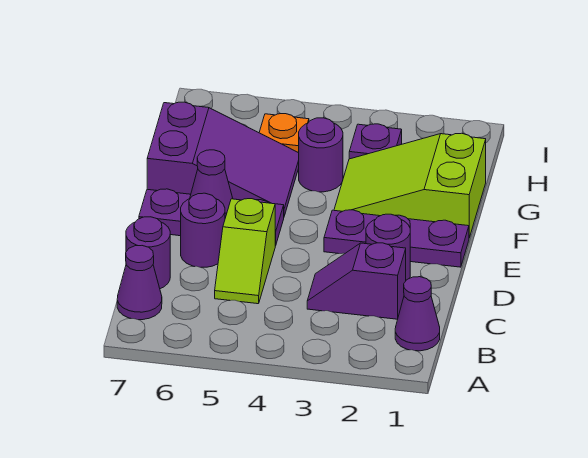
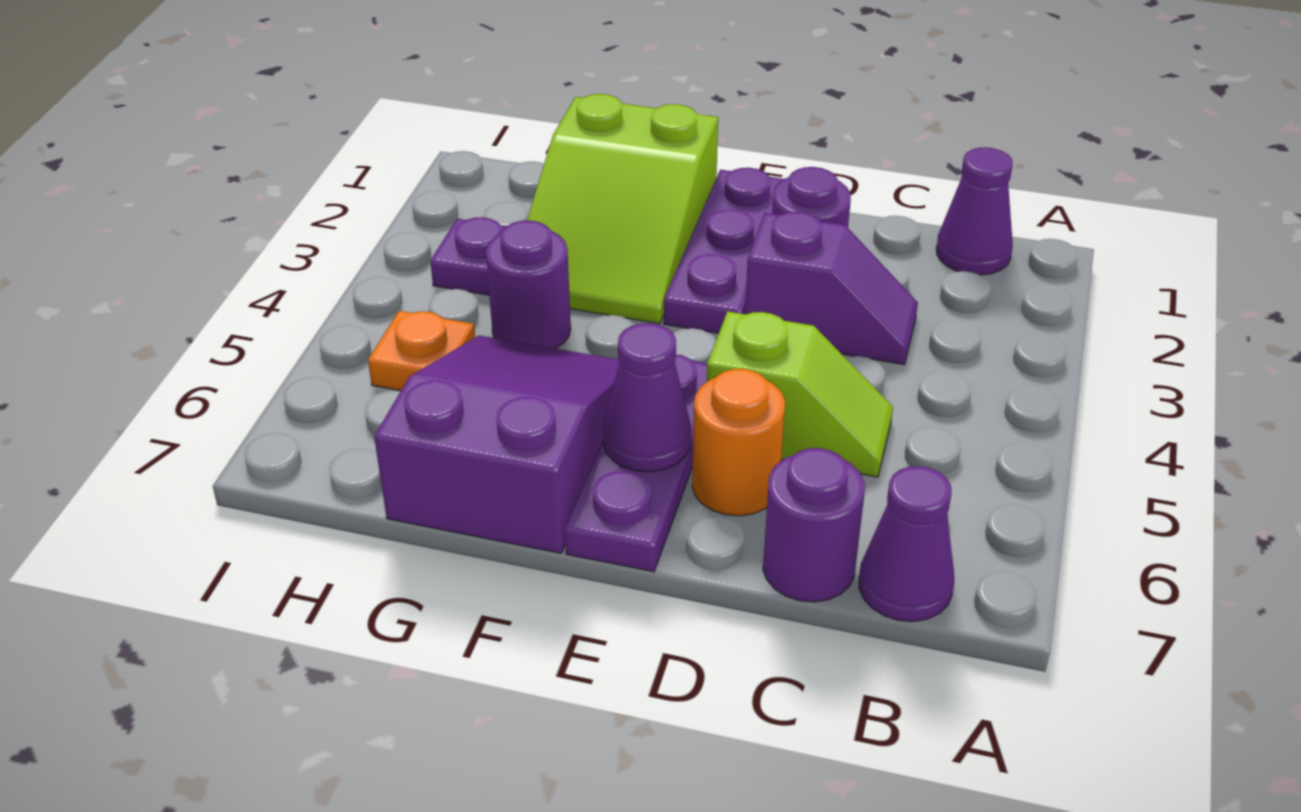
purple slope C2:C3 level 1 top 2 -> purple slope C3:D3 level 1 top D
purple round brick D6 level 1 -> orange round brick D6 level 1

